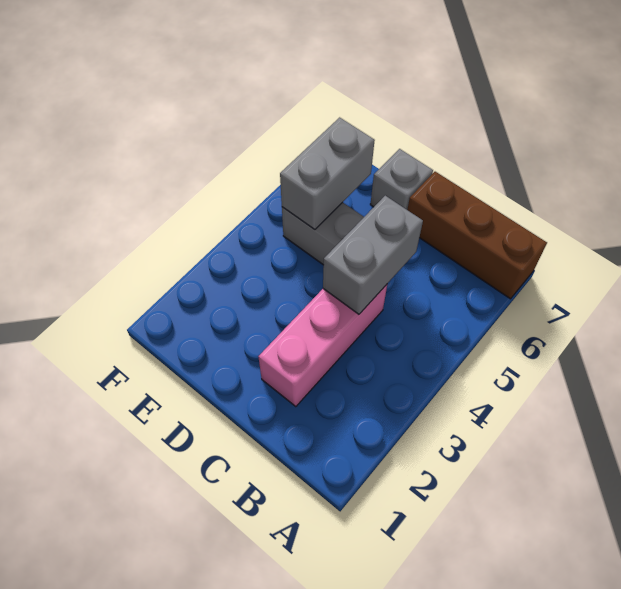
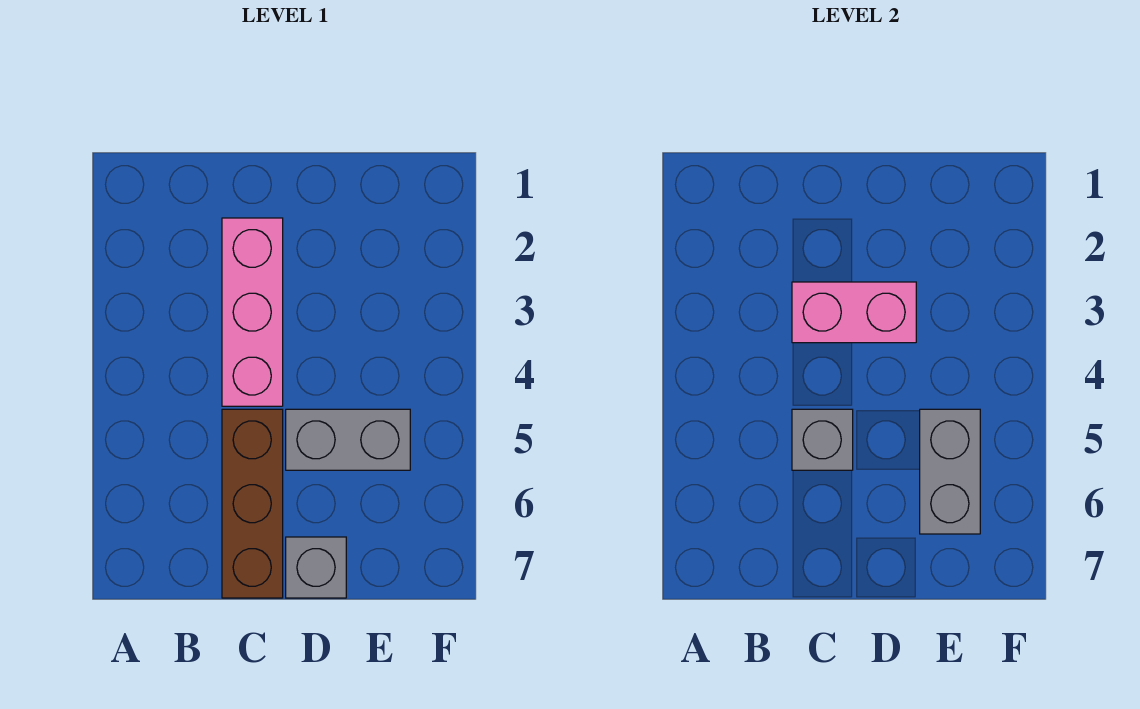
brown brick A7:C7 level 1 -> brown brick C5:C7 level 1
none -> pink brick C3:D3 level 2
grey brick C4:C5 level 2 -> grey brick C5 level 2

